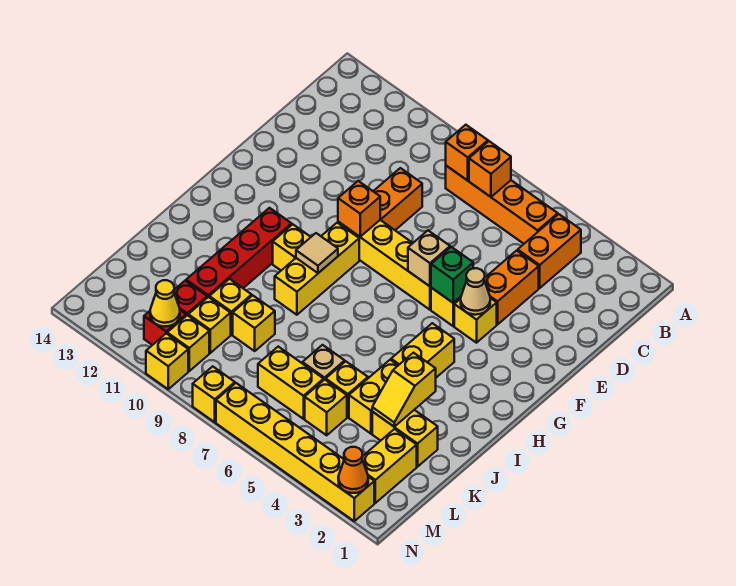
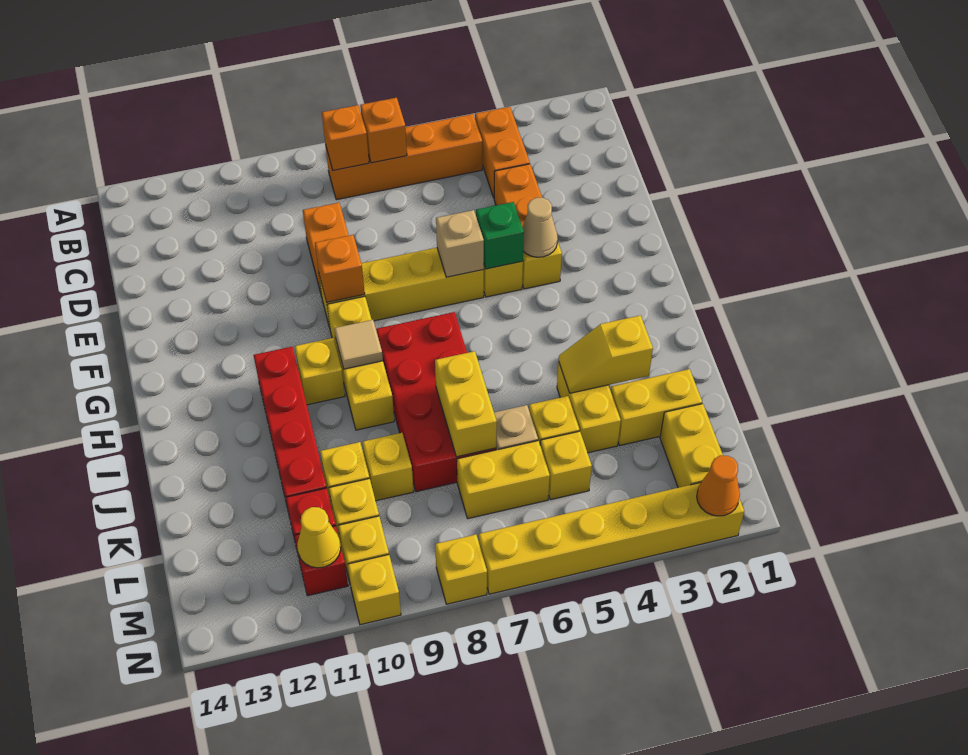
yellow brick H4:I4 level 1 -> yellow brick J7:K7 level 2
none -> red brick H7:K8 level 1
yellow slope J3:K3 level 2 top J -> yellow slope J3:J4 level 2 top 3

